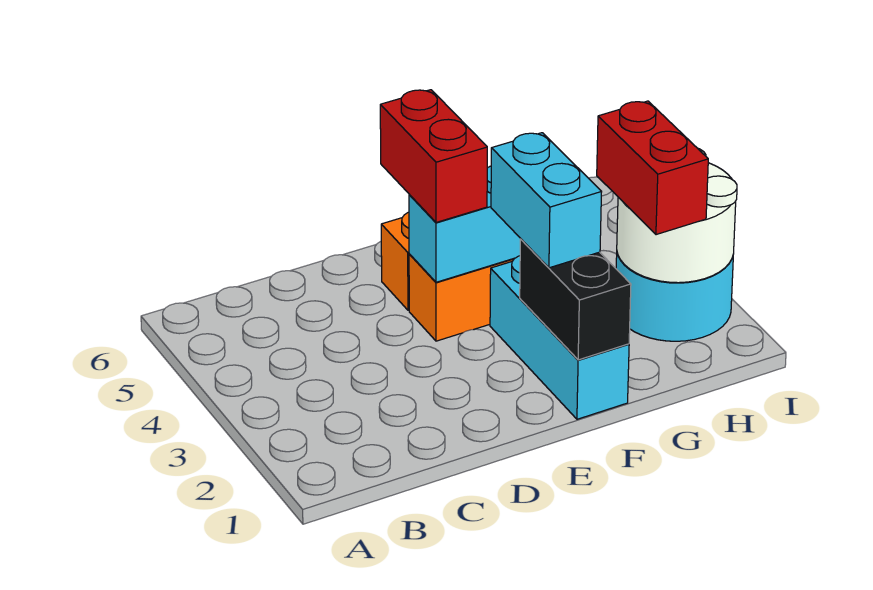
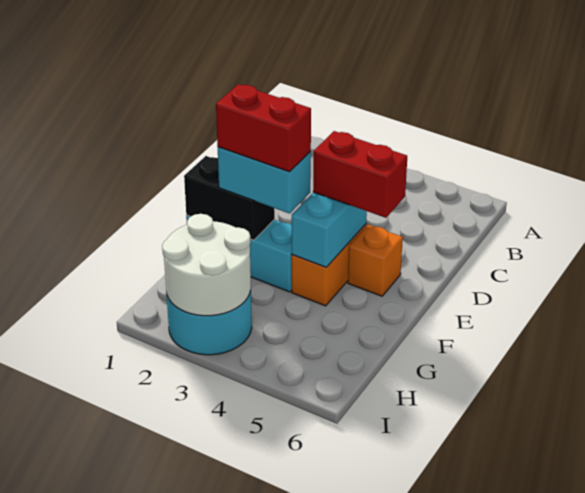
red brick H2:H3 level 3 -> red brick F2:F3 level 4

